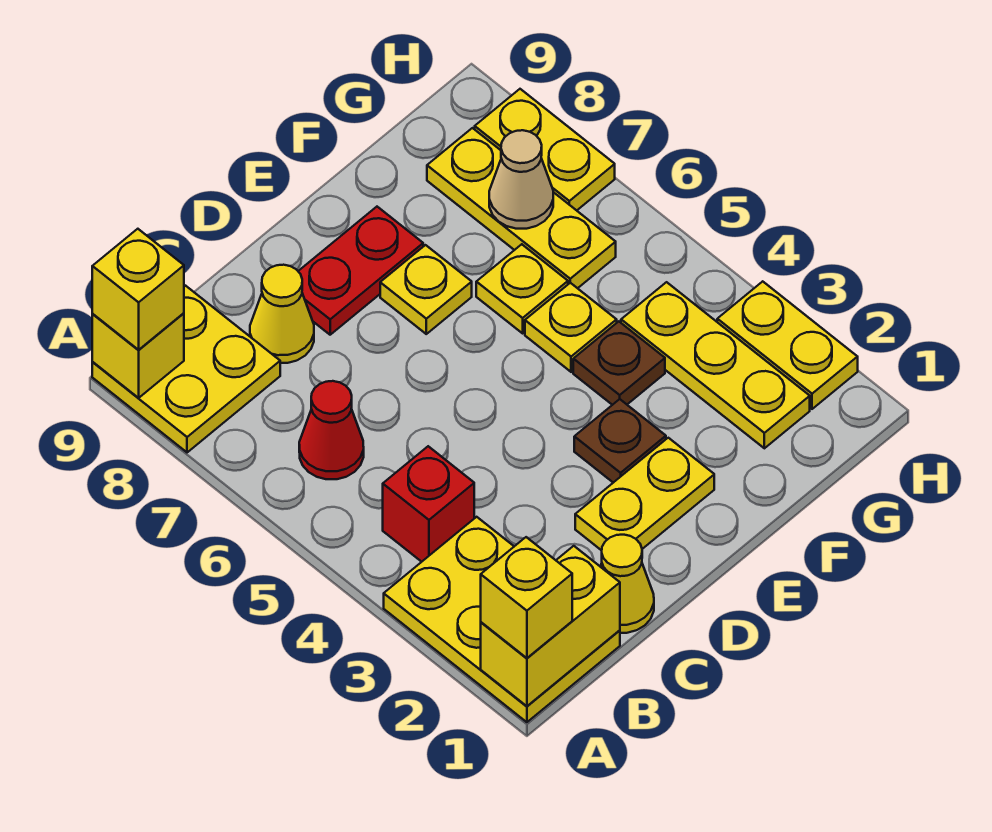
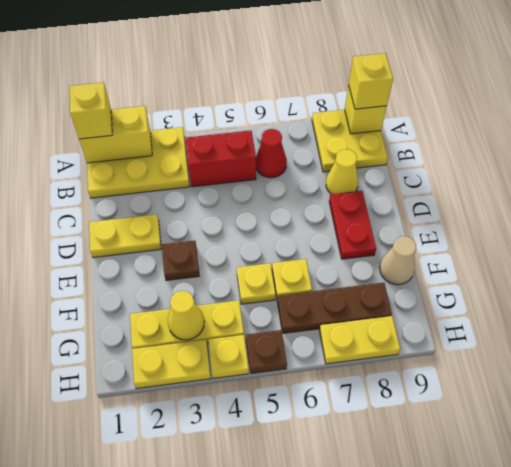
yellow brick A1:B1 level 2 -> yellow brick A1:A2 level 2
red brick B4 level 1 -> red brick B4:B5 level 1
yellow cone C1 level 1 -> yellow cone G3 level 2
yellow plate D2:E2 level 1 -> yellow plate D1:D2 level 1
yellow plate E7 level 1 -> yellow plate H4 level 1
brown plate F4 level 1 -> brown plate H5 level 1
yellow plate G6:G8 level 1 -> brown plate G6:G8 level 1
tan cone G7 level 2 -> tan cone F9 level 1

